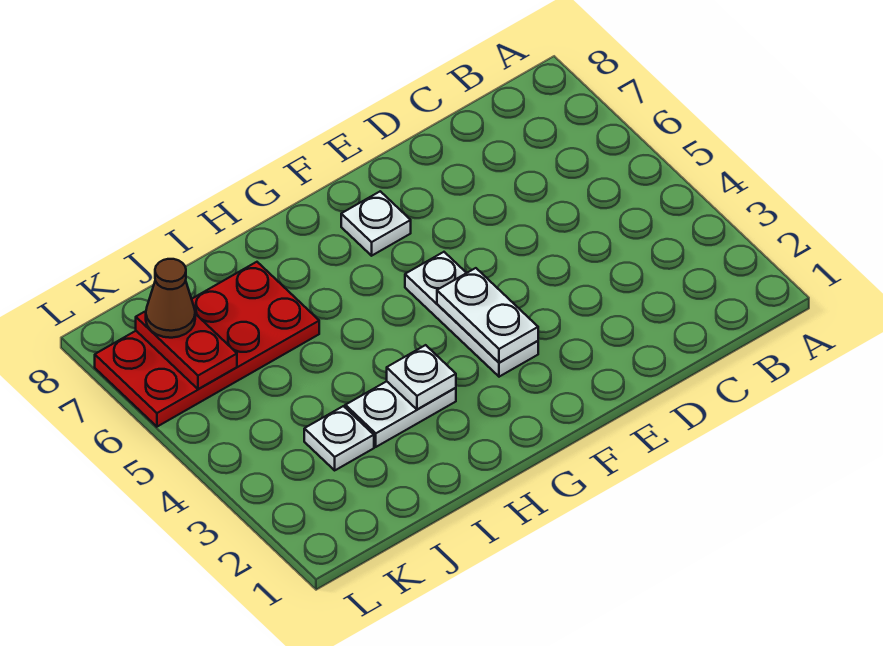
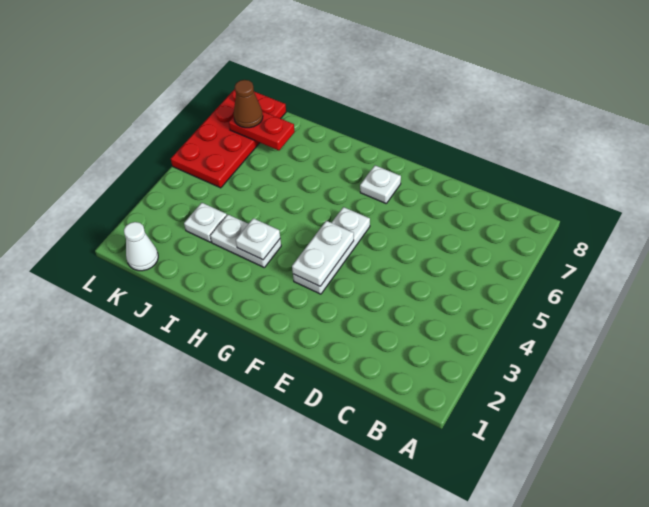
red plate I6:L7 level 1 -> red plate K5:L8 level 1
none -> white cone K1 level 1
red plate K6:K7 level 2 -> red plate J7:K7 level 2

